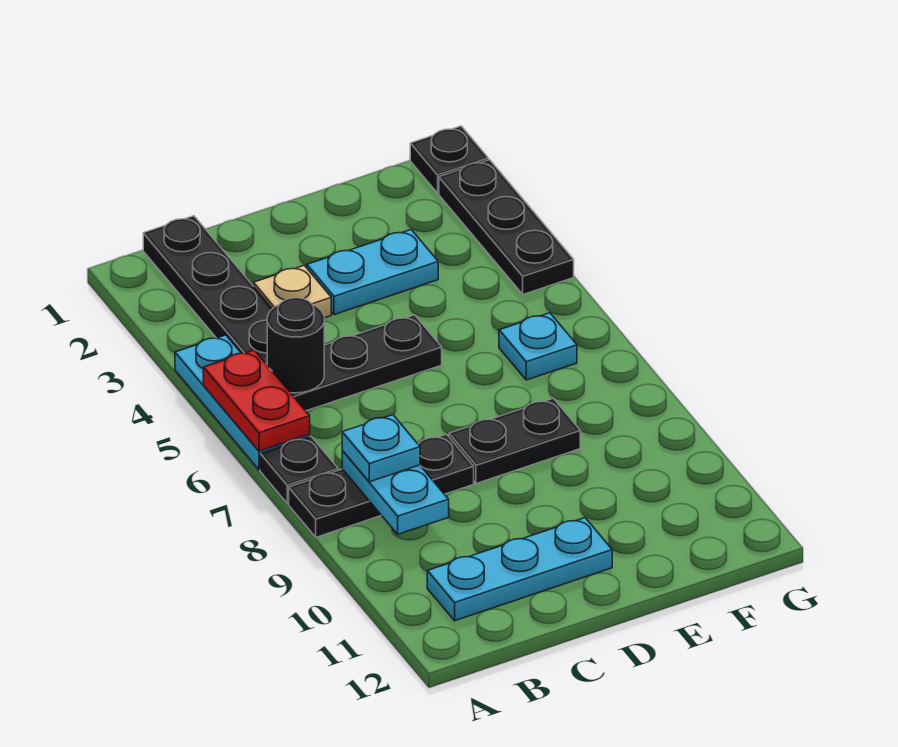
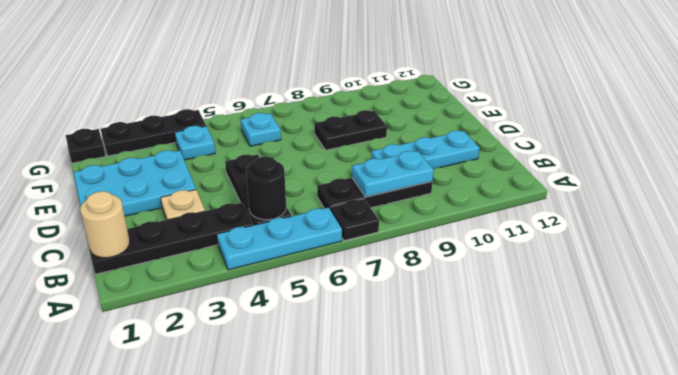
red plate A5:A6 level 2 -> none
black plate A8:C8 level 1 -> black plate B7:B9 level 1
none -> tan round brick B1 level 2
cyan plate B8 level 3 -> cyan plate F4 level 1
cyan plate B11:D11 level 1 -> cyan plate C9:C11 level 1
cyan plate D3:E3 level 1 -> cyan plate D1:E3 level 1
black plate D8:E8 level 1 -> black plate E8:E9 level 1

